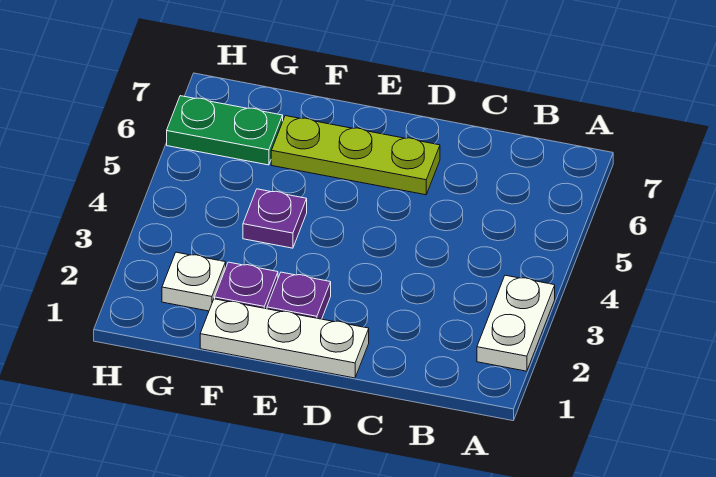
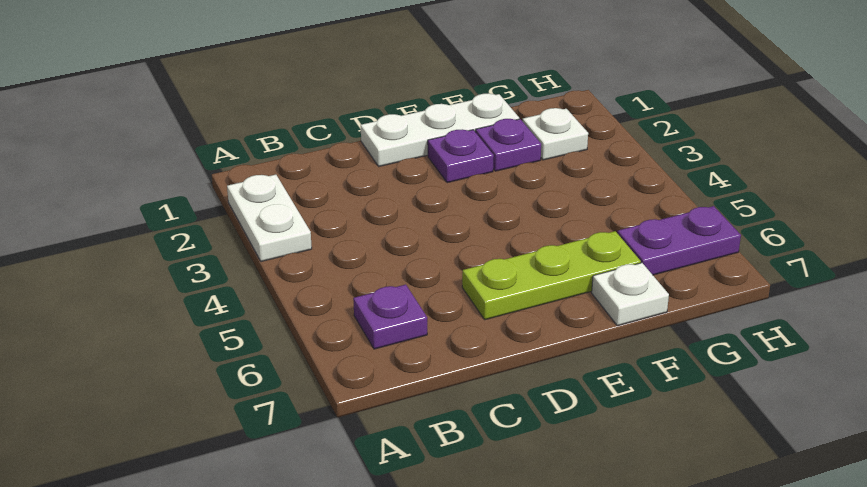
purple plate F4 level 1 -> purple plate B6 level 1
none -> white plate F7 level 1
green plate G6:H6 level 1 -> purple plate G6:H6 level 1

